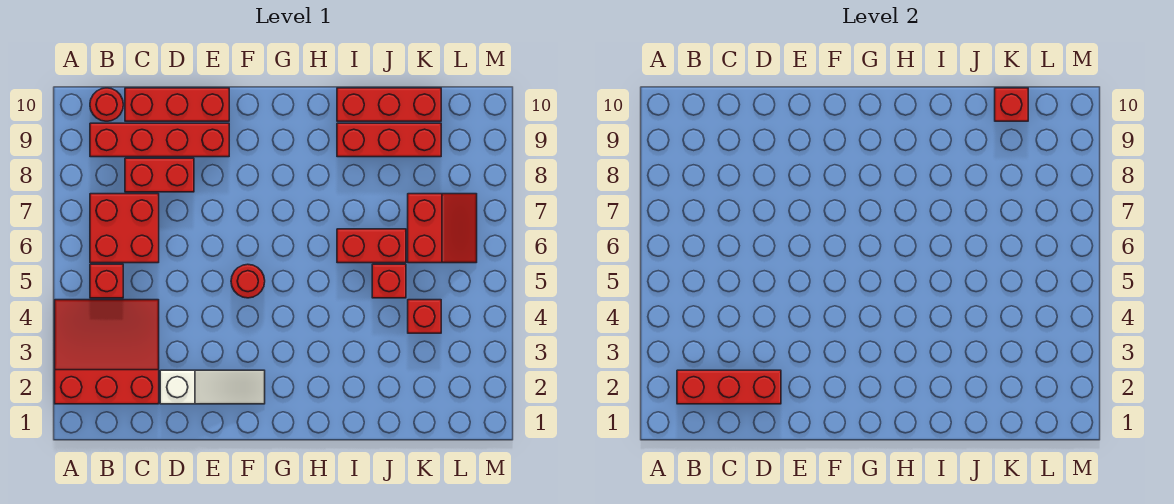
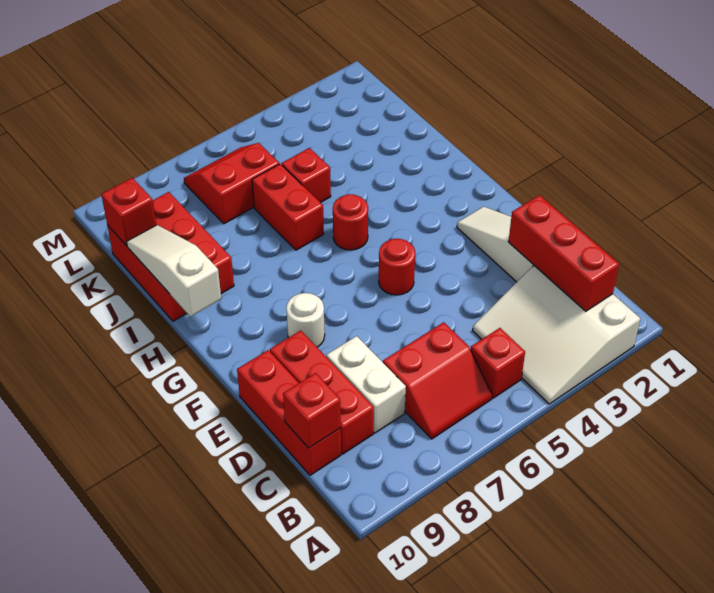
red slope A2:C4 level 1 top 2 -> white slope A2:C4 level 1 top 2
red brick B6:C7 level 1 -> red slope B6:C7 level 1 top C
red brick B9:E9 level 1 -> red brick C9:E9 level 1
red round brick B10 level 1 -> red round brick H5 level 1
red brick C8:D8 level 1 -> white brick C8:D8 level 1
none -> white round brick F8 level 1
none -> white slope H10:J10 level 2 top H
red brick K4 level 1 -> red brick C10 level 2

